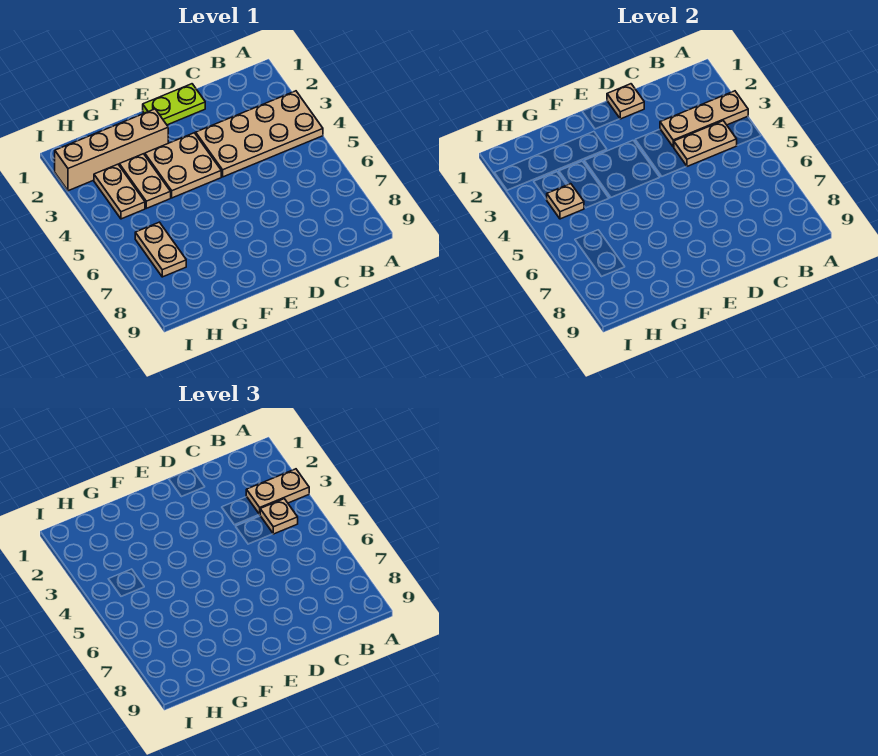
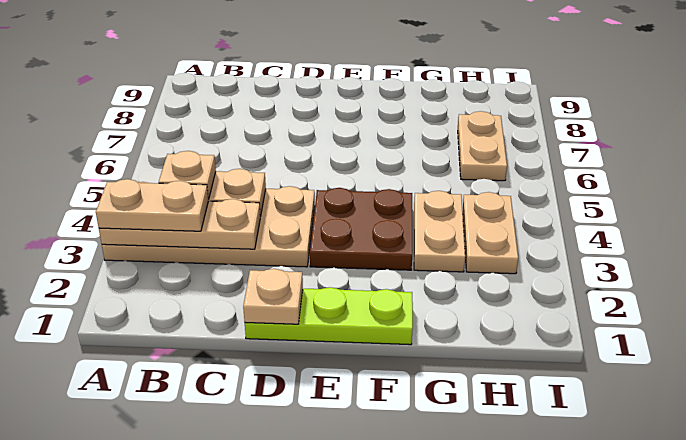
lime plate D1:E1 level 1 -> lime plate D1:F1 level 1
tan plate E3:F4 level 1 -> brown plate E3:F4 level 1
tan brick F2:I2 level 1 -> none
tan plate H4 level 2 -> none

